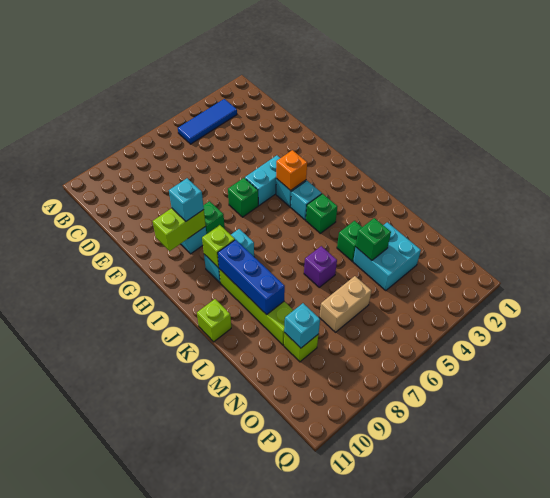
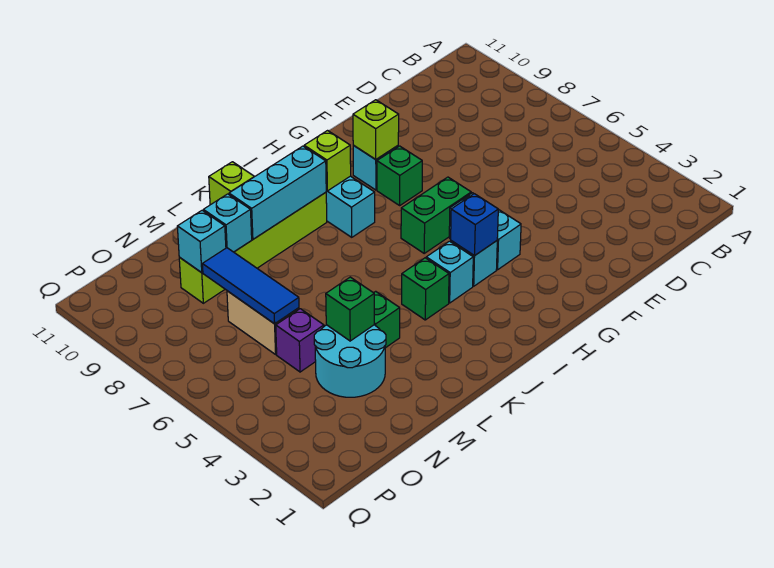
blue tile B3:B5 level 1 -> blue tile N6:N8 level 2
green brick G6 level 1 -> green brick G6:H6 level 1
lime brick G9:G10 level 2 -> lime brick G9 level 2
cyan brick G9 level 3 -> cyan brick M9 level 2
orange brick H4 level 2 -> blue brick H4 level 2
blue brick J9:L9 level 2 -> cyan brick J9:L9 level 2
purple brick L6 level 1 -> purple brick N5 level 1
cyan brick M3:N4 level 1 -> cyan round brick M3:N4 level 1

